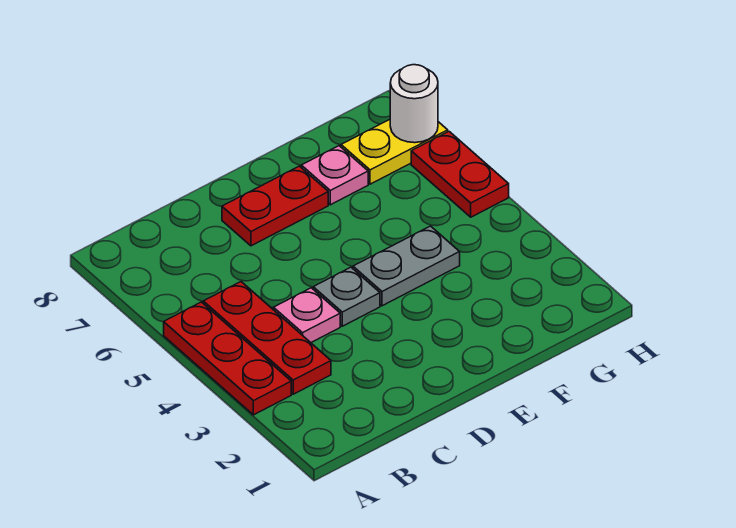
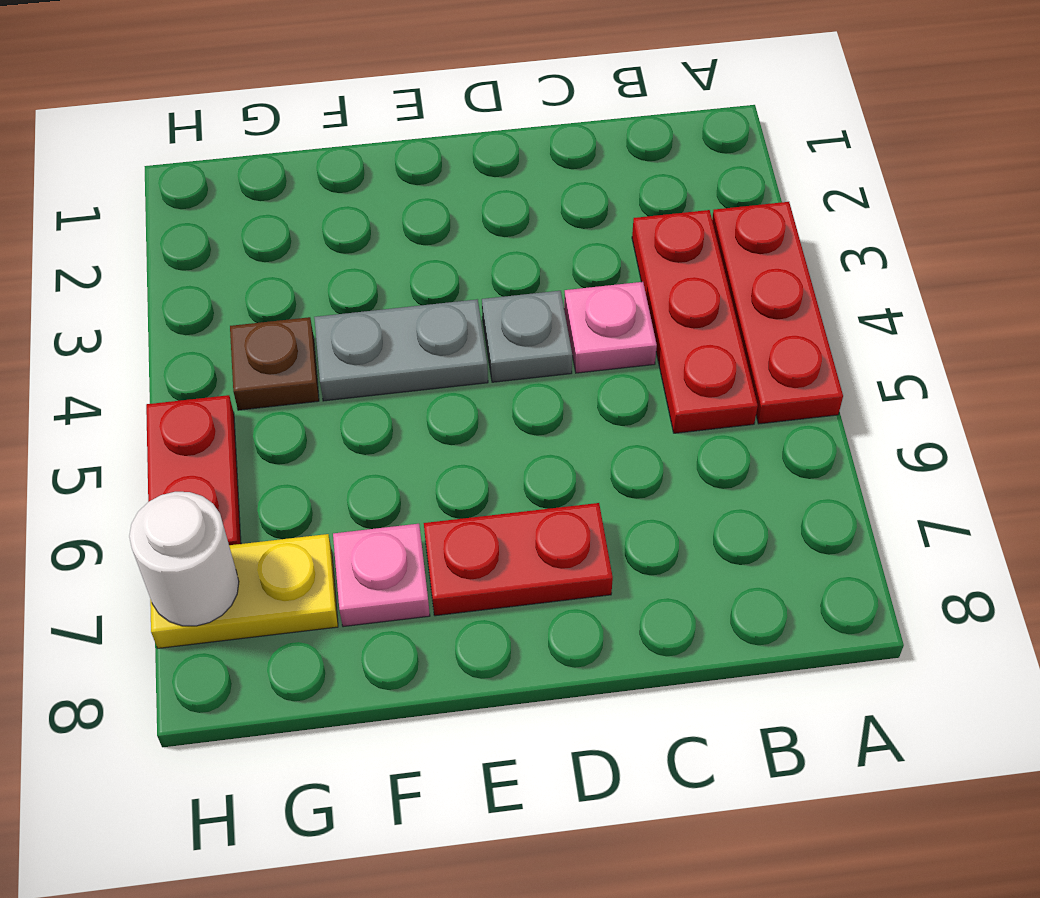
none -> brown plate G4 level 1

